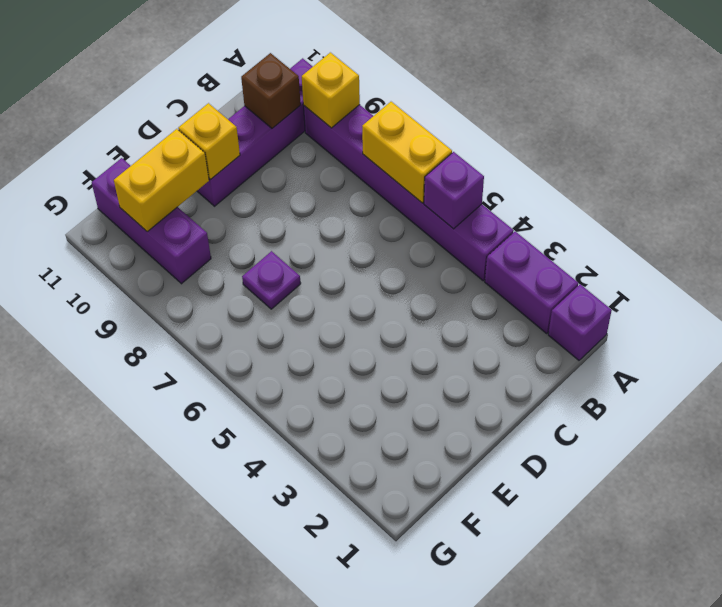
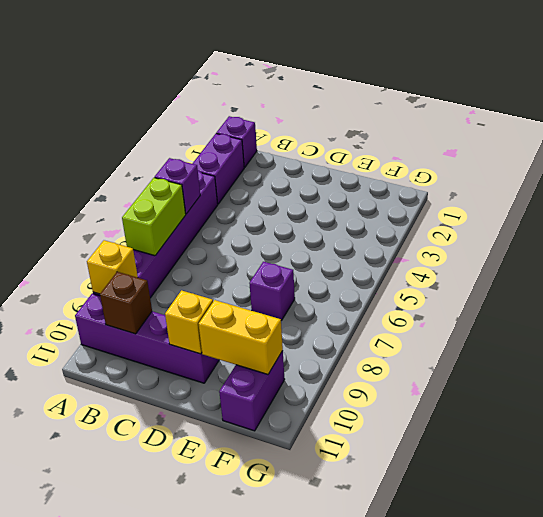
yellow brick A6:A7 level 2 -> lime brick A6:A7 level 2
purple plate E7 level 1 -> purple brick E7 level 1
purple brick F9:F11 level 1 -> purple brick F10:F11 level 1

